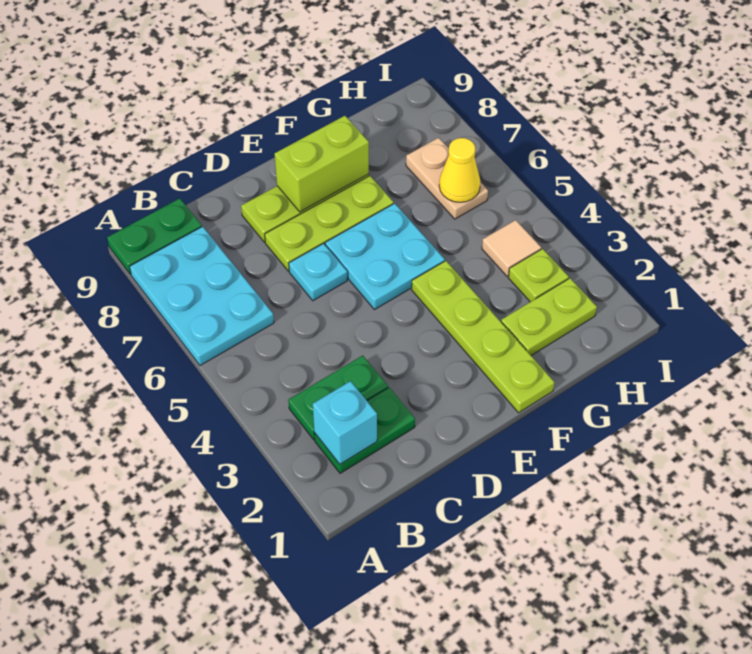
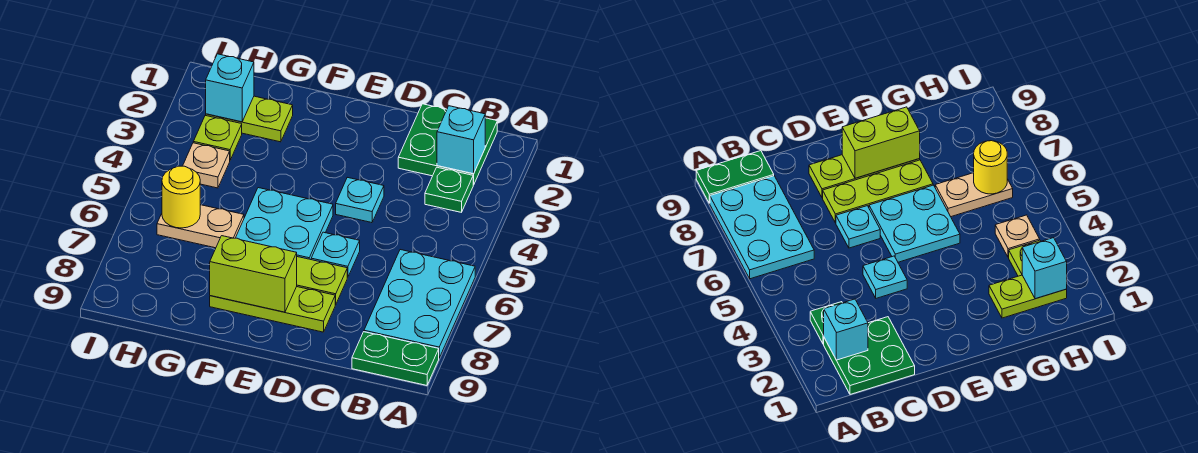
green plate B2:C2 level 1 -> green plate B1:C2 level 1
green plate B3:C3 level 1 -> green plate B3 level 1
none -> cyan plate D4 level 1
lime plate F1:F4 level 1 -> none
none -> cyan brick H2 level 2
tan tile H4 level 1 -> tan plate H4 level 1
tan plate H6:H7 level 1 -> tan plate G6:H6 level 1
yellow cone H6 level 2 -> yellow round brick H6 level 2

